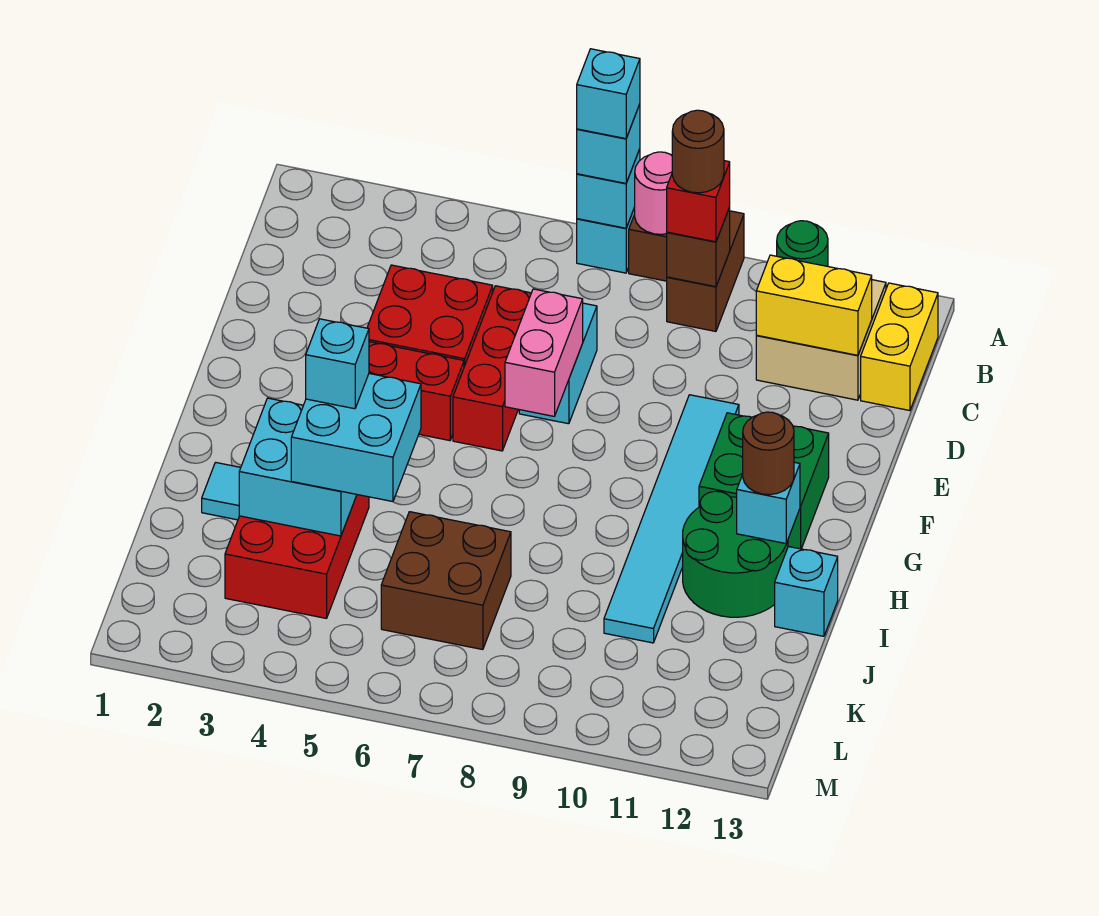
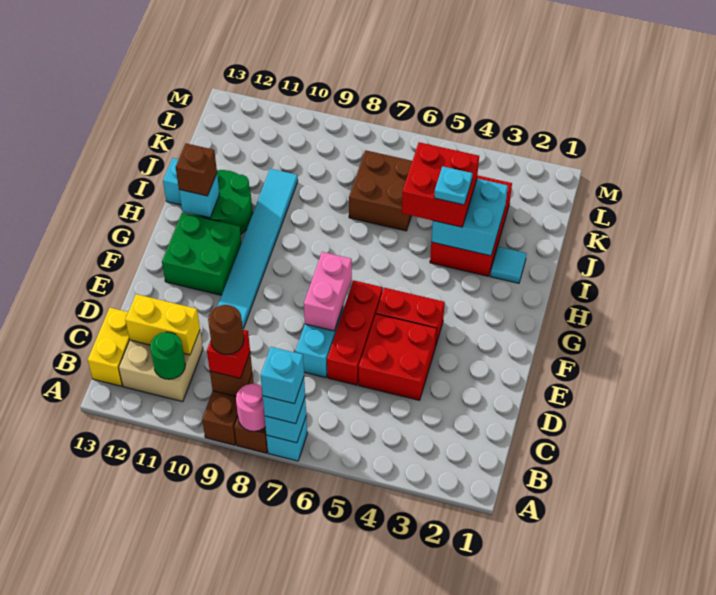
brown round brick H12 level 3 -> brown brick H12 level 3
cyan brick I4:J5 level 3 -> red brick I4:J5 level 3
cyan brick I4 level 4 -> cyan plate I4 level 4

